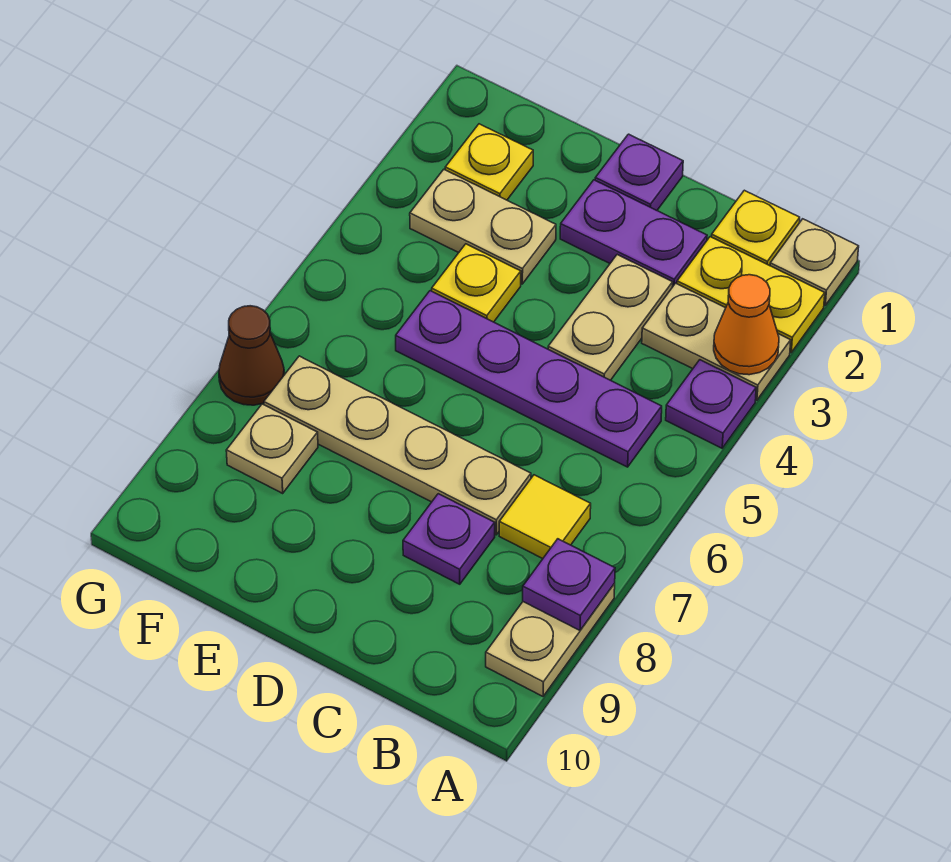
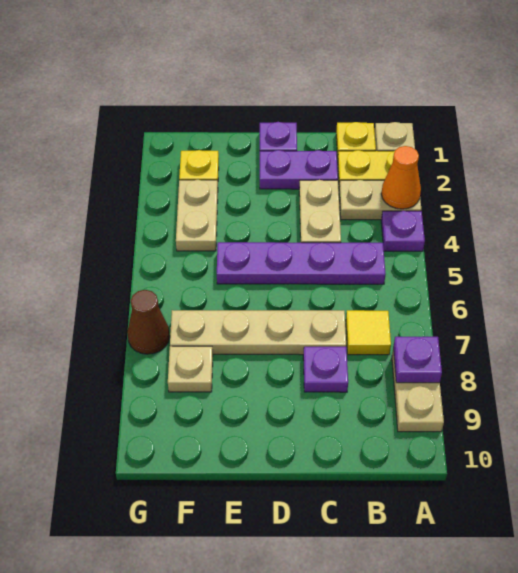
tan plate E3:F3 level 1 -> tan plate F3:F4 level 1
yellow plate E4 level 1 -> none

